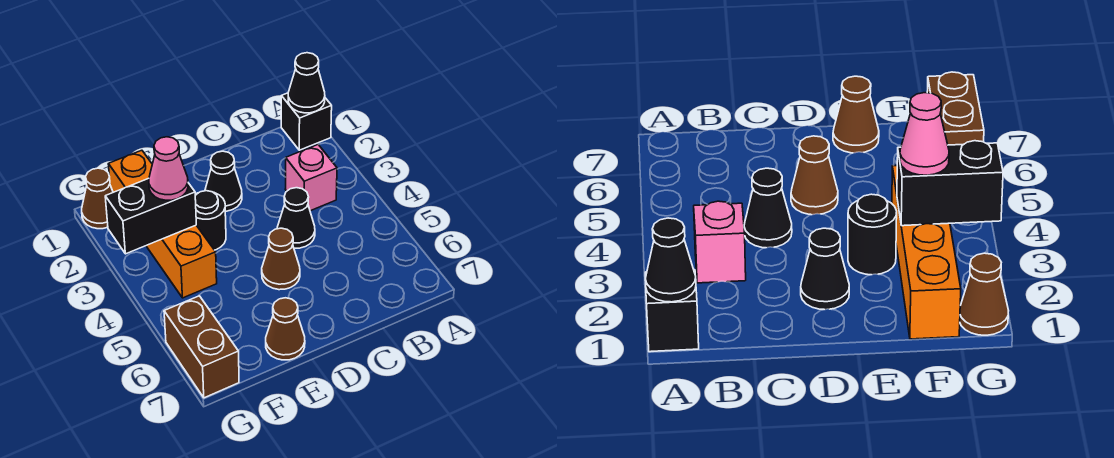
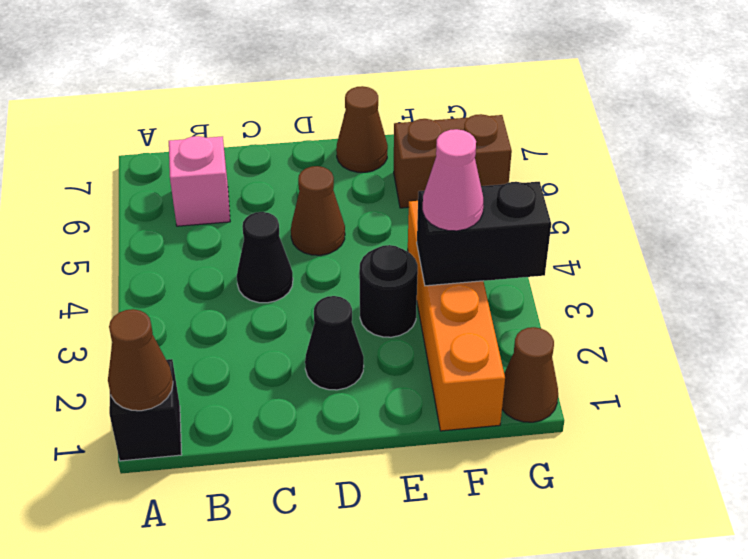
black cone A1 level 2 -> brown cone A1 level 2
pink brick B3 level 1 -> pink brick B6 level 1
brown brick G6:G7 level 1 -> brown brick F6:G6 level 1

